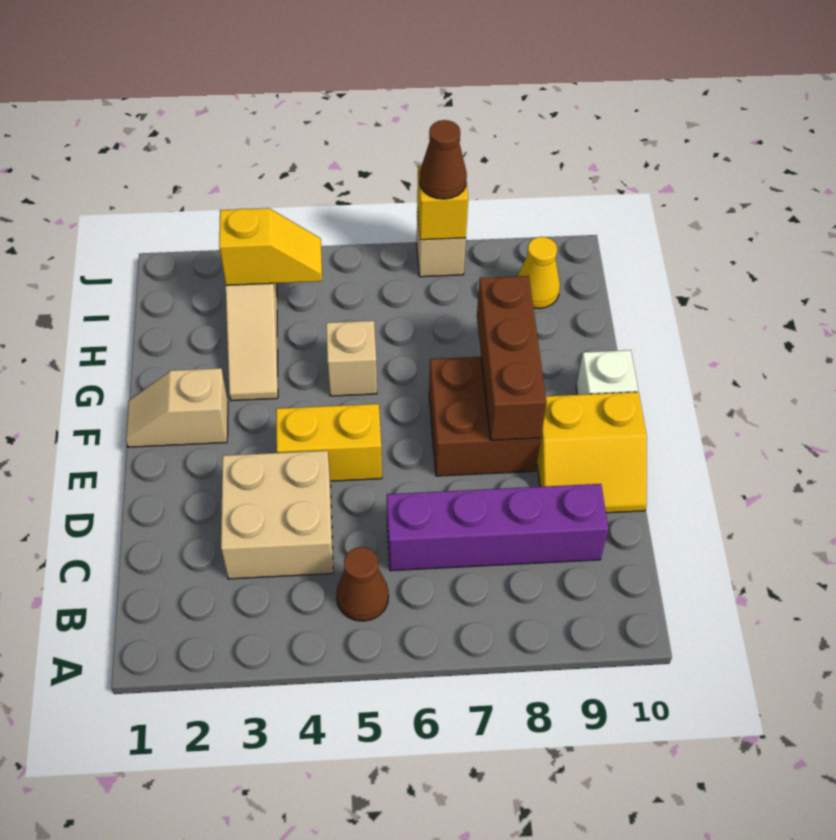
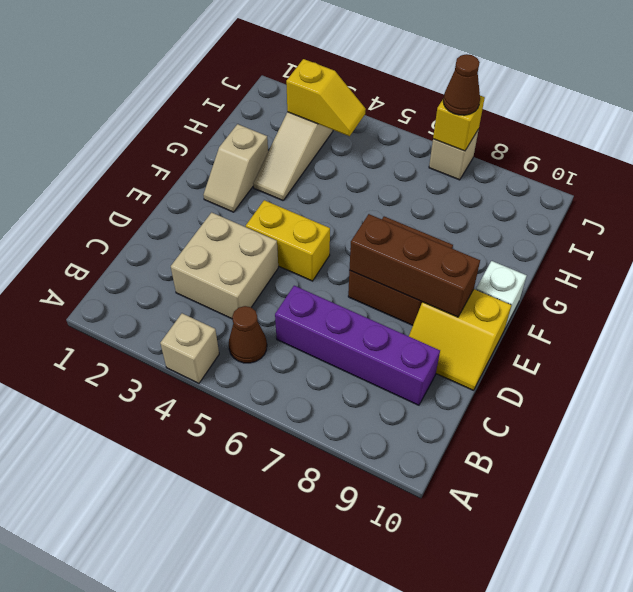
brown brick E8:G8 level 2 -> brown brick E7:E9 level 2
tan slope F1:F2 level 1 top 2 -> tan slope F2:G2 level 1 top G
tan brick G5 level 1 -> tan brick A4 level 1
yellow cone I9 level 1 -> none

